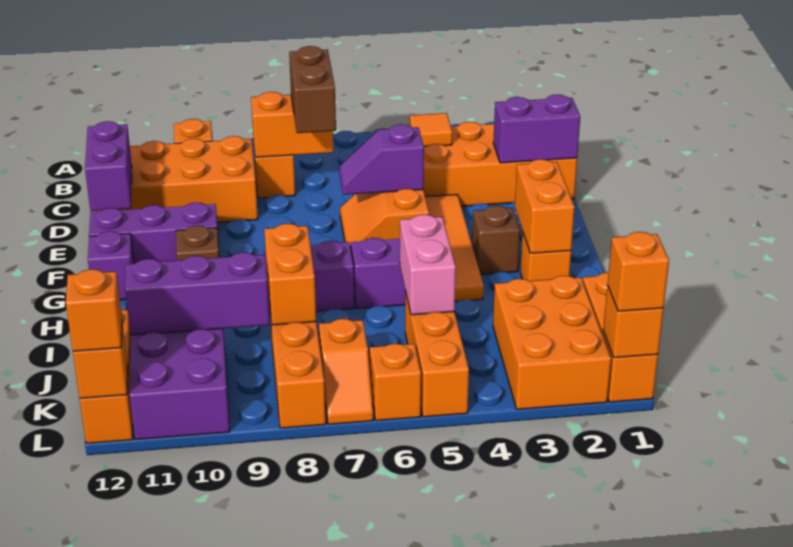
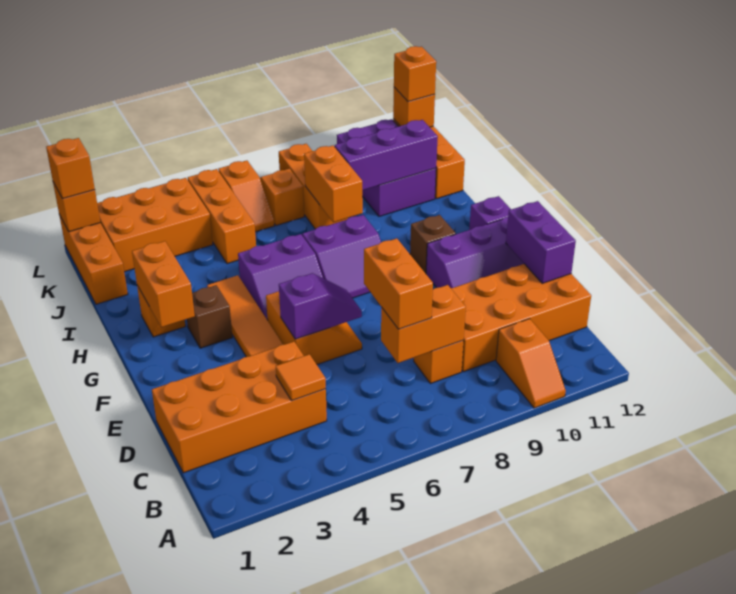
brown brick C7:D7 level 3 -> orange brick C7:D7 level 3
purple brick D1:D2 level 2 -> none
pink brick I5:J5 level 2 -> none
orange brick J2:L3 level 1 -> orange brick K2:L4 level 1

